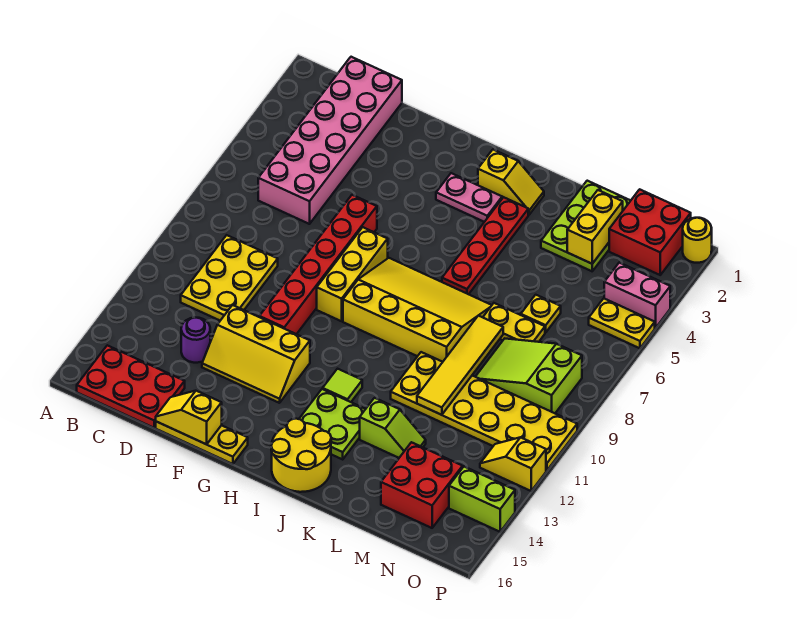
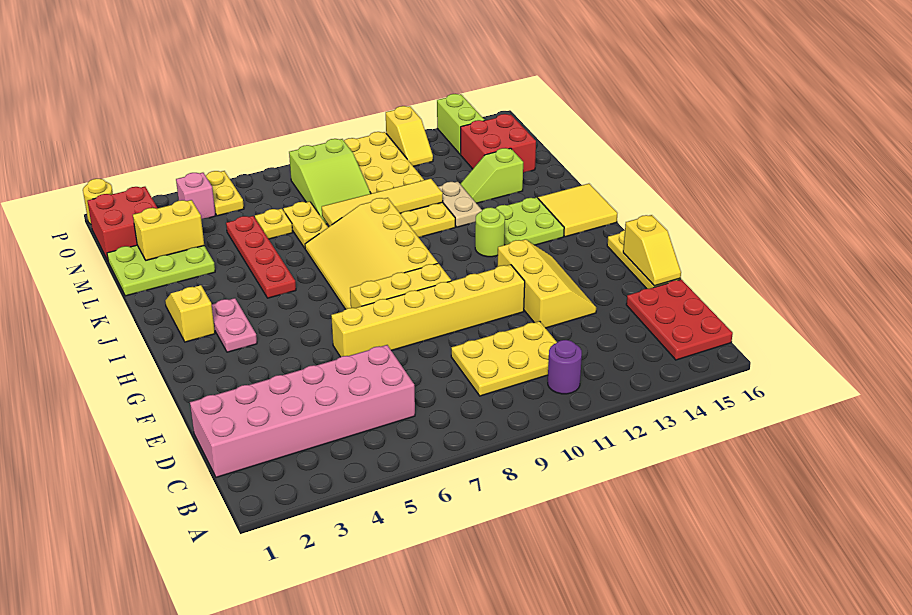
purple round brick D13 level 1 -> purple round brick B11 level 1
red brick F6:F11 level 1 -> yellow brick F6:F11 level 1
lime tile I12 level 1 -> lime round brick I12 level 1
yellow round brick I15:J16 level 1 -> yellow tile I15:J16 level 1
red plate J3:J6 level 1 -> red plate J5:M5 level 1
none -> tan plate K12:L12 level 1
lime slope K13:L13 level 1 top K -> lime slope L13:L14 level 1 top 14
pink brick O4:P4 level 1 -> pink brick O4 level 1

